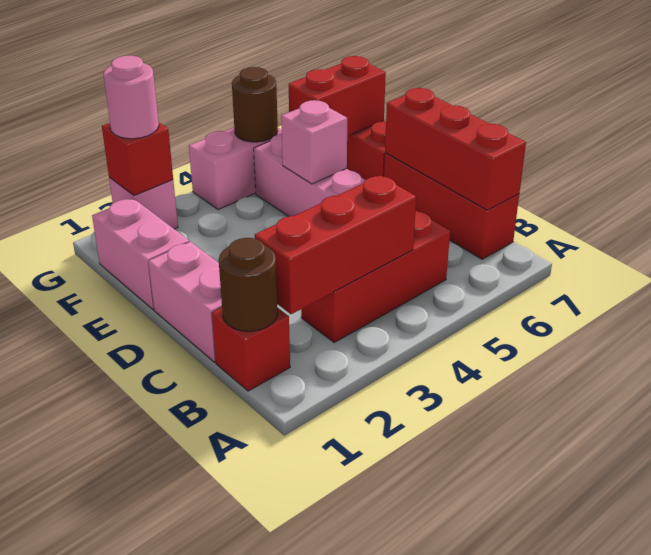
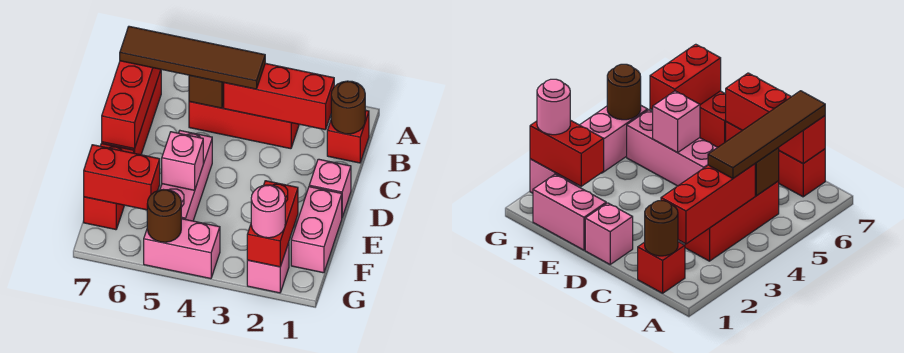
none -> brown tile B4:B7 level 3
none -> brown brick B5 level 2
pink brick C1:D1 level 1 -> pink brick D1 level 1
red brick G2 level 2 -> red brick F2:G2 level 2

